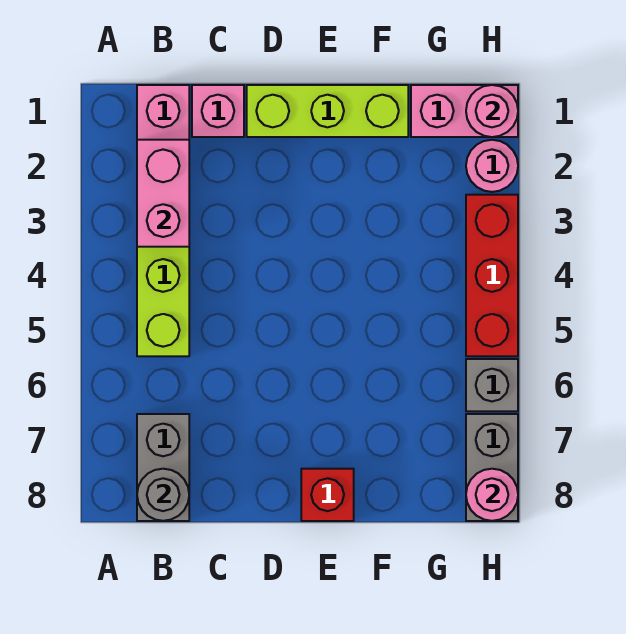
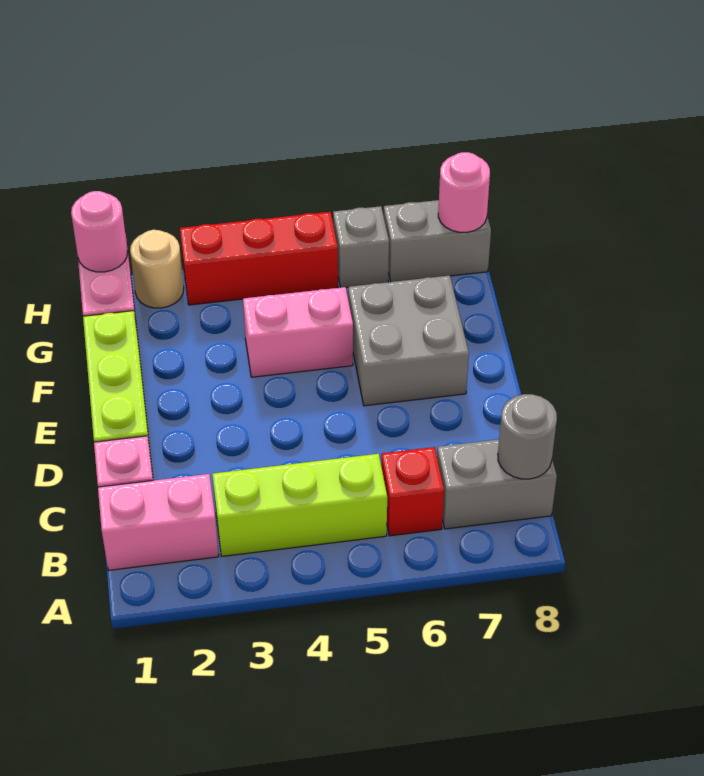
pink brick B2:B3 level 2 -> pink brick F4:F5 level 1
none -> grey brick E6:F7 level 1
red brick E8 level 1 -> red brick B6 level 1
pink round brick H2 level 1 -> tan round brick H2 level 1

